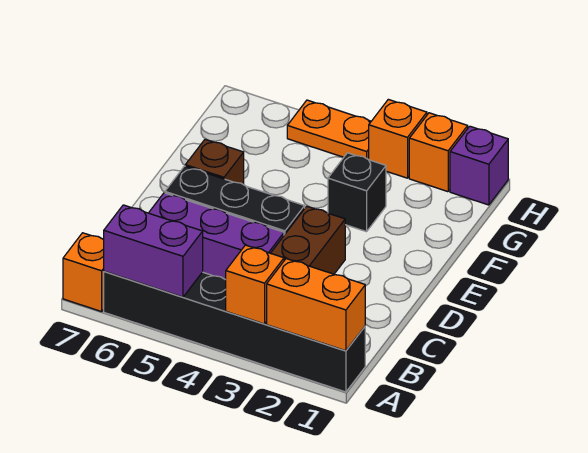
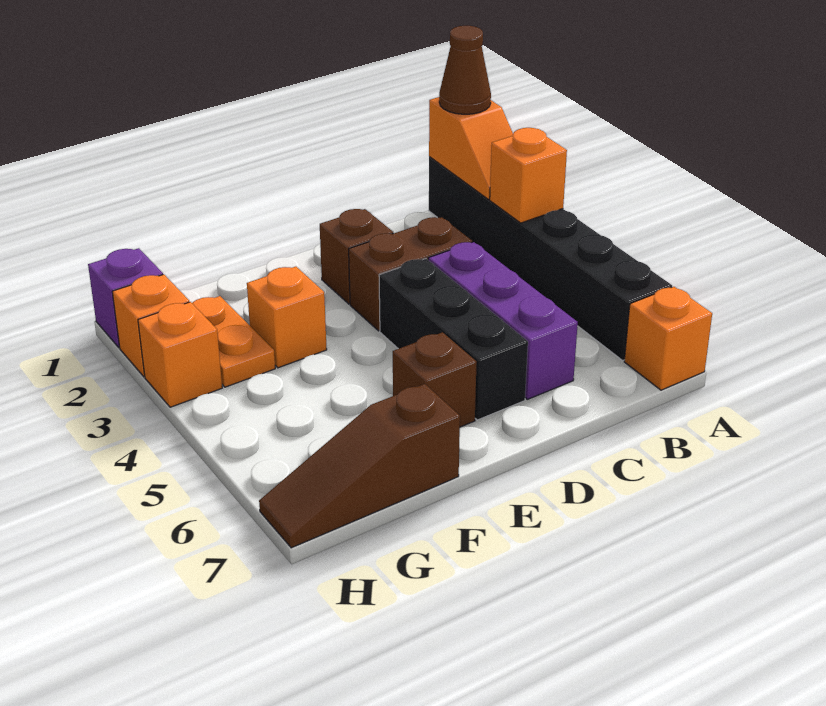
orange brick A1:A2 level 2 -> orange slope A1:A2 level 2 top 1
none -> brown cone A1 level 3
purple brick A5:A6 level 2 -> none
none -> brown brick D2 level 1
black brick F3 level 1 -> orange brick F3 level 1
none -> brown slope F7:H7 level 1 top F
orange plate H4:H5 level 1 -> orange plate G2:G3 level 1

